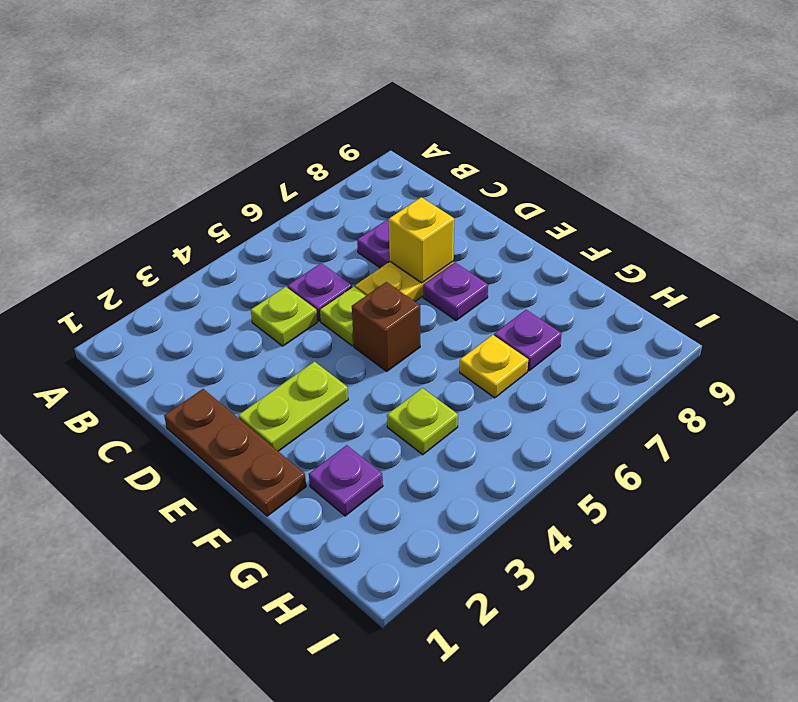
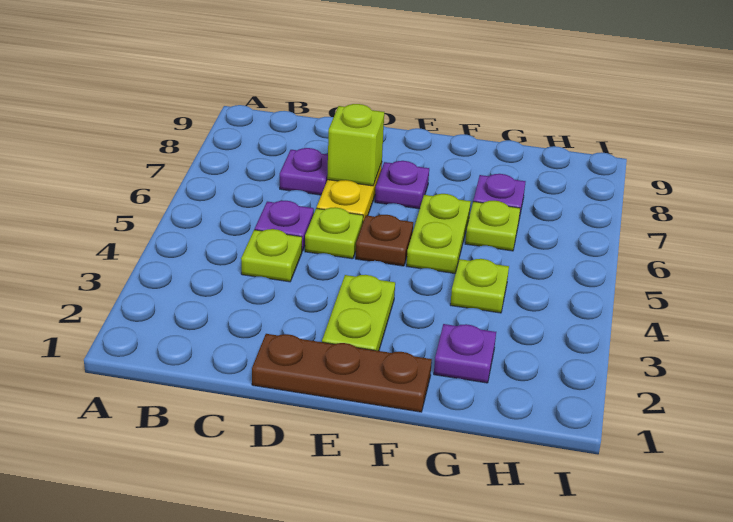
yellow brick D7 level 2 -> lime brick D7 level 2
brown brick E5 level 1 -> brown plate E5 level 1
none -> lime plate F5:F6 level 1
yellow plate G6 level 1 -> lime plate G6 level 1

